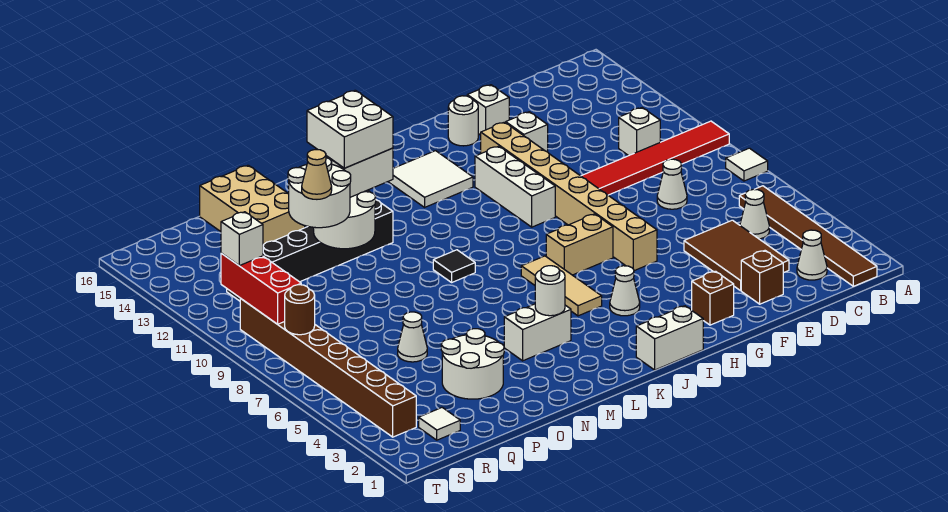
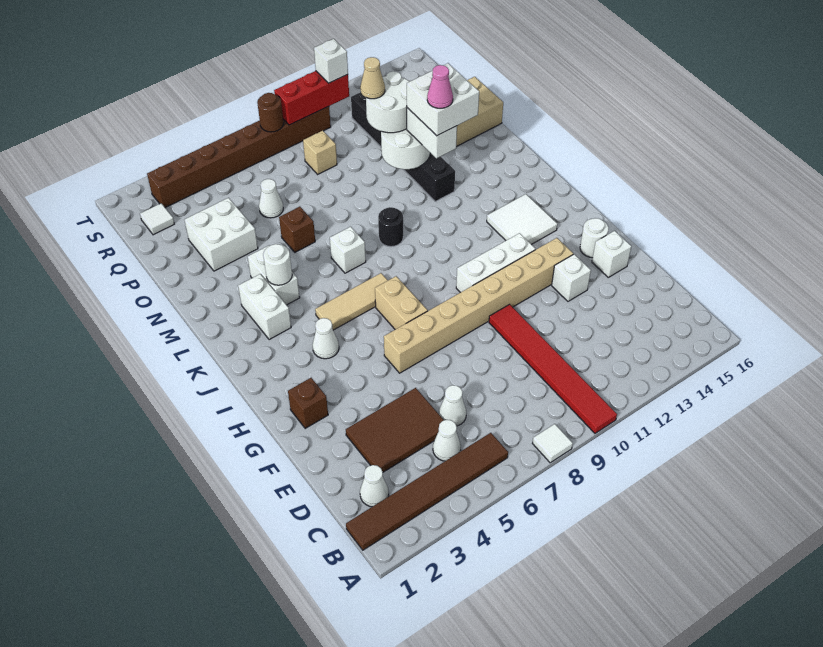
white brick C11 level 1 -> white brick L7 level 1
white cone D8 level 1 -> white cone D6 level 1
brown brick E2 level 1 -> brown brick N6 level 1
white brick I1:J1 level 1 -> white brick K3:L3 level 1
black tile L9 level 1 -> black round brick L9 level 1
none -> pink cone M12 level 5
white round brick O3:P4 level 1 -> white brick O3:P4 level 1
none -> tan brick Q9 level 1

